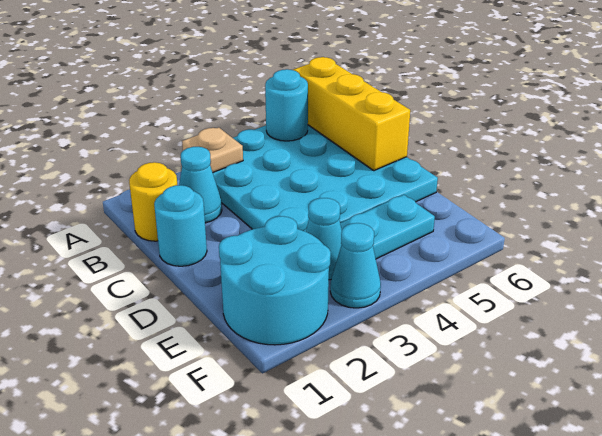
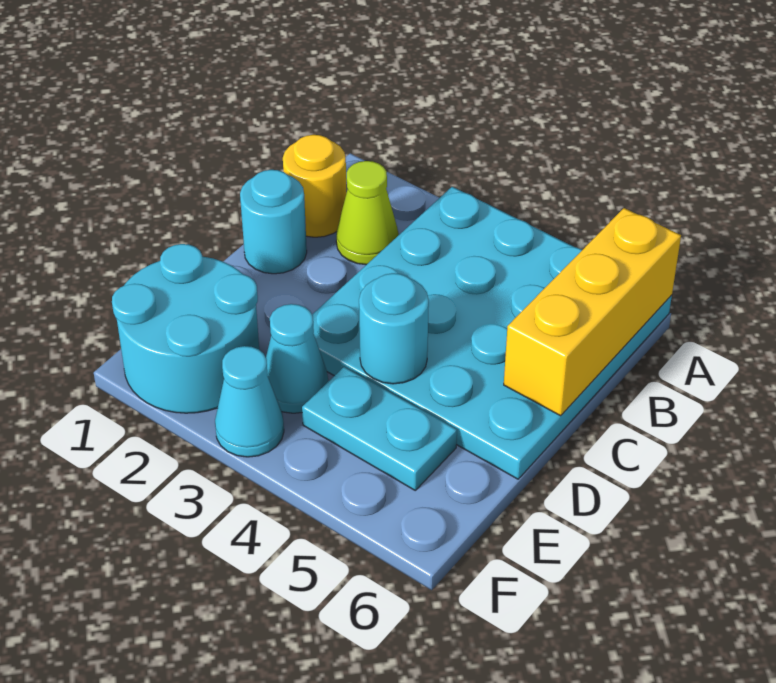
tan plate A3 level 2 -> none
cyan round brick A5 level 2 -> cyan round brick D4 level 2
cyan cone B2 level 1 -> lime cone B2 level 1

